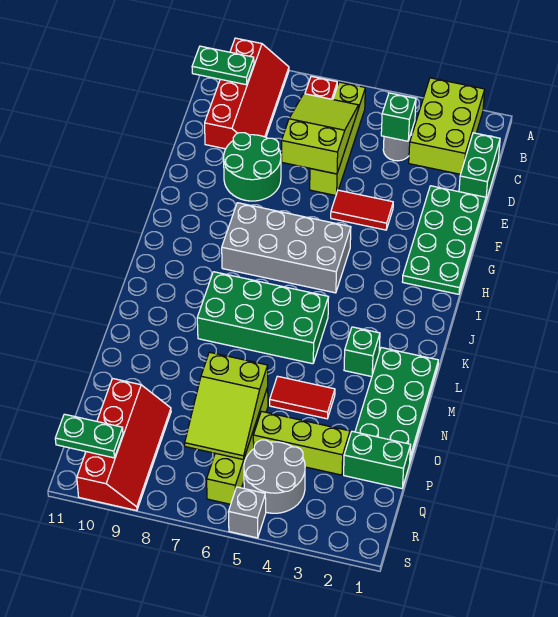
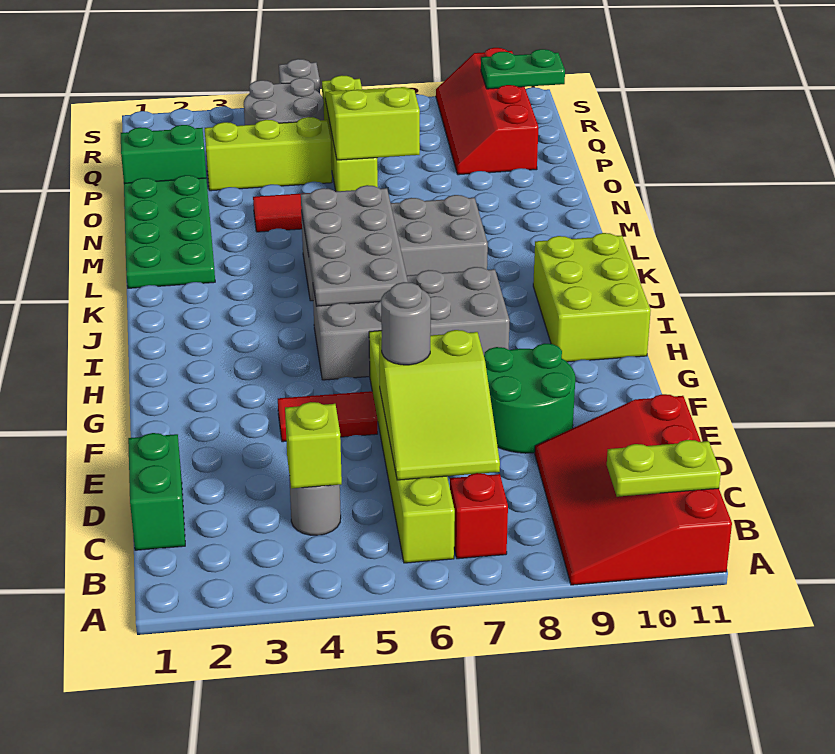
lime brick A2:C3 level 1 -> lime brick H10:J11 level 1
red slope A9:D10 level 1 top 10 -> red slope A9:D11 level 1 top 11
lime brick B6:E6 level 1 -> lime brick B6:G6 level 1
green plate B10:B11 level 2 -> lime plate B10:B11 level 2
green brick C4 level 2 -> lime brick C4 level 2
green plate E1:H2 level 1 -> none
none -> grey round brick E6 level 3
none -> grey plate I5:L6 level 2
green brick K5:L8 level 1 -> grey brick K5:L8 level 1
green brick L3 level 1 -> none

